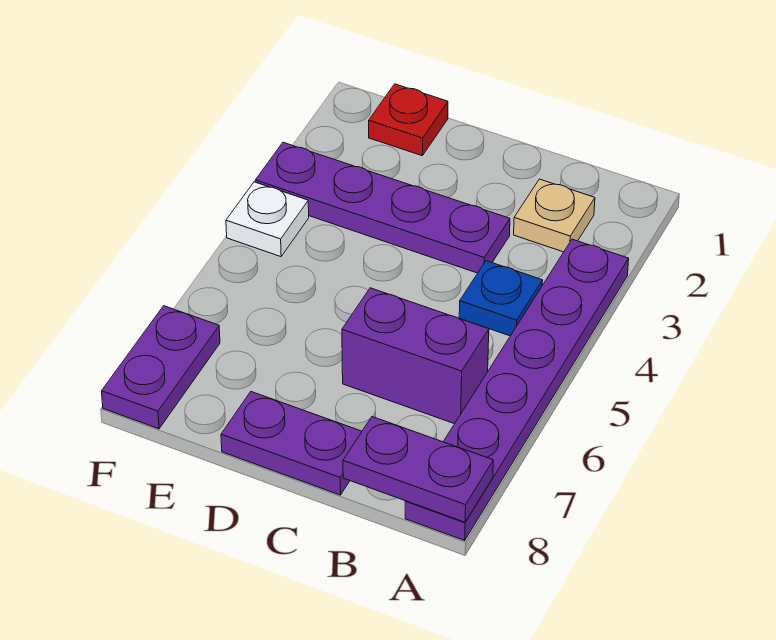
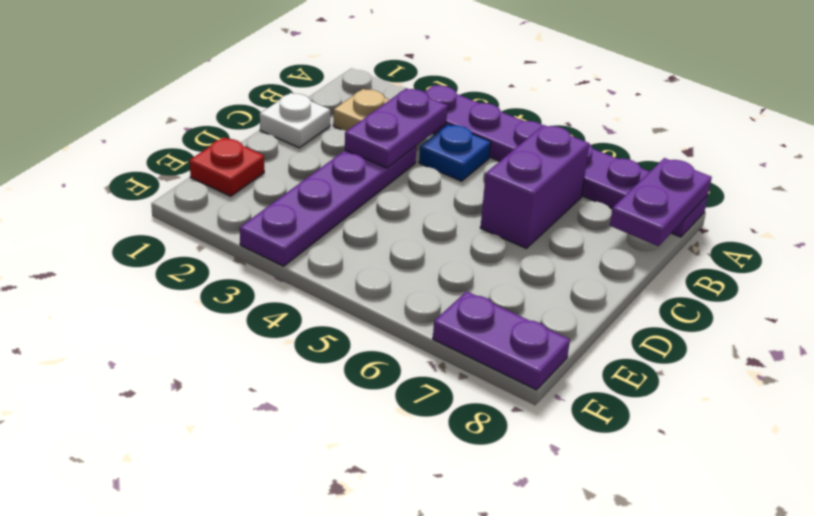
purple plate C8:D8 level 1 -> purple plate B3:C3 level 2
white plate F4 level 1 -> white plate C1 level 1

